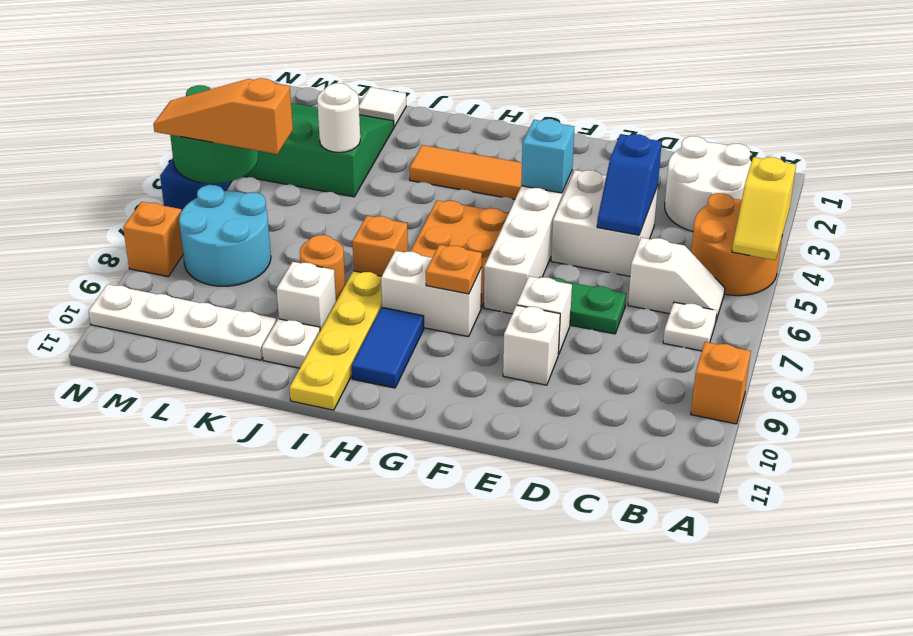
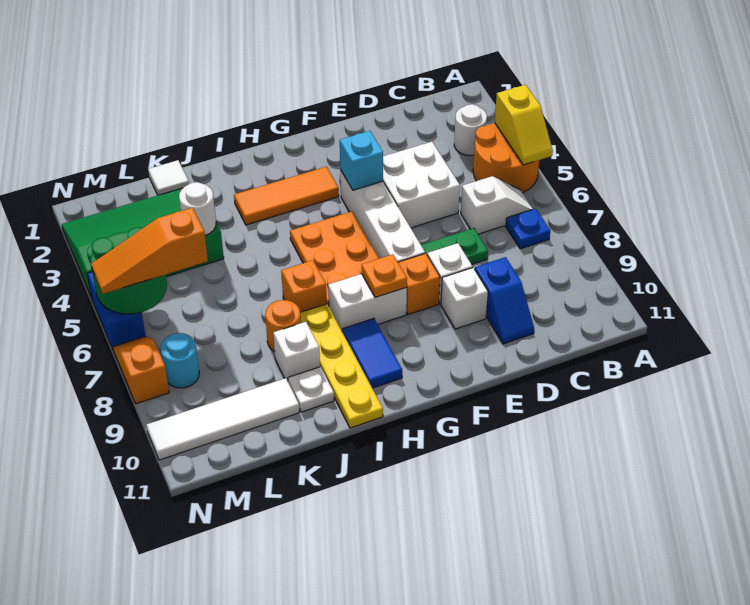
orange brick A9 level 1 -> orange brick F8 level 1
white round brick B2:C3 level 1 -> white round brick B3 level 1
white plate B7 level 1 -> blue plate B7 level 1
blue slope D4:D5 level 2 top 4 -> blue slope D9:D10 level 1 top 9
white plate K10:N10 level 1 -> white tile K10:N10 level 1
cyan round brick L7:M8 level 1 -> cyan round brick M8 level 1

